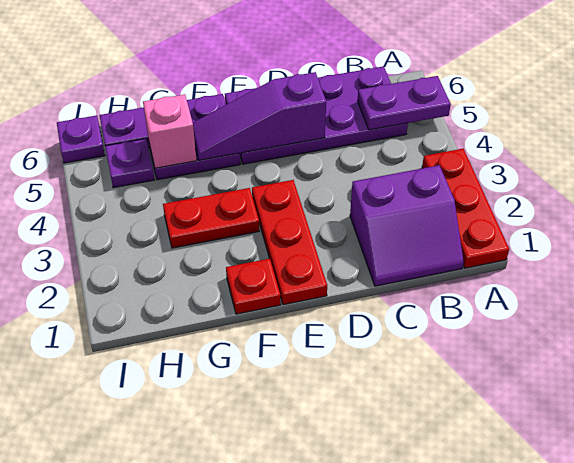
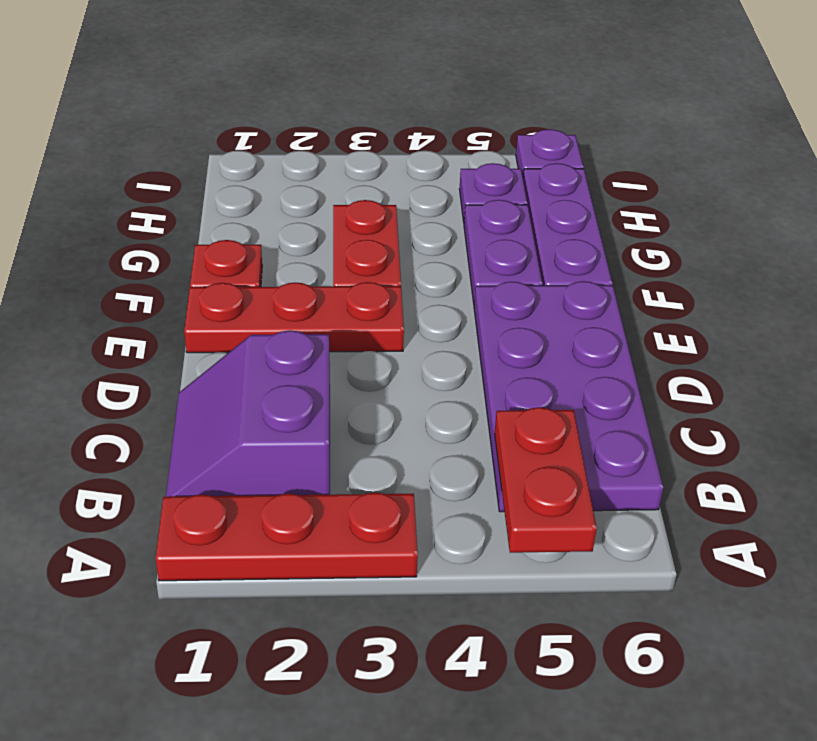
purple plate A5:B5 level 2 -> red plate A5:B5 level 2
purple slope D5:F5 level 2 top D -> none
pink brick G5 level 2 -> none

